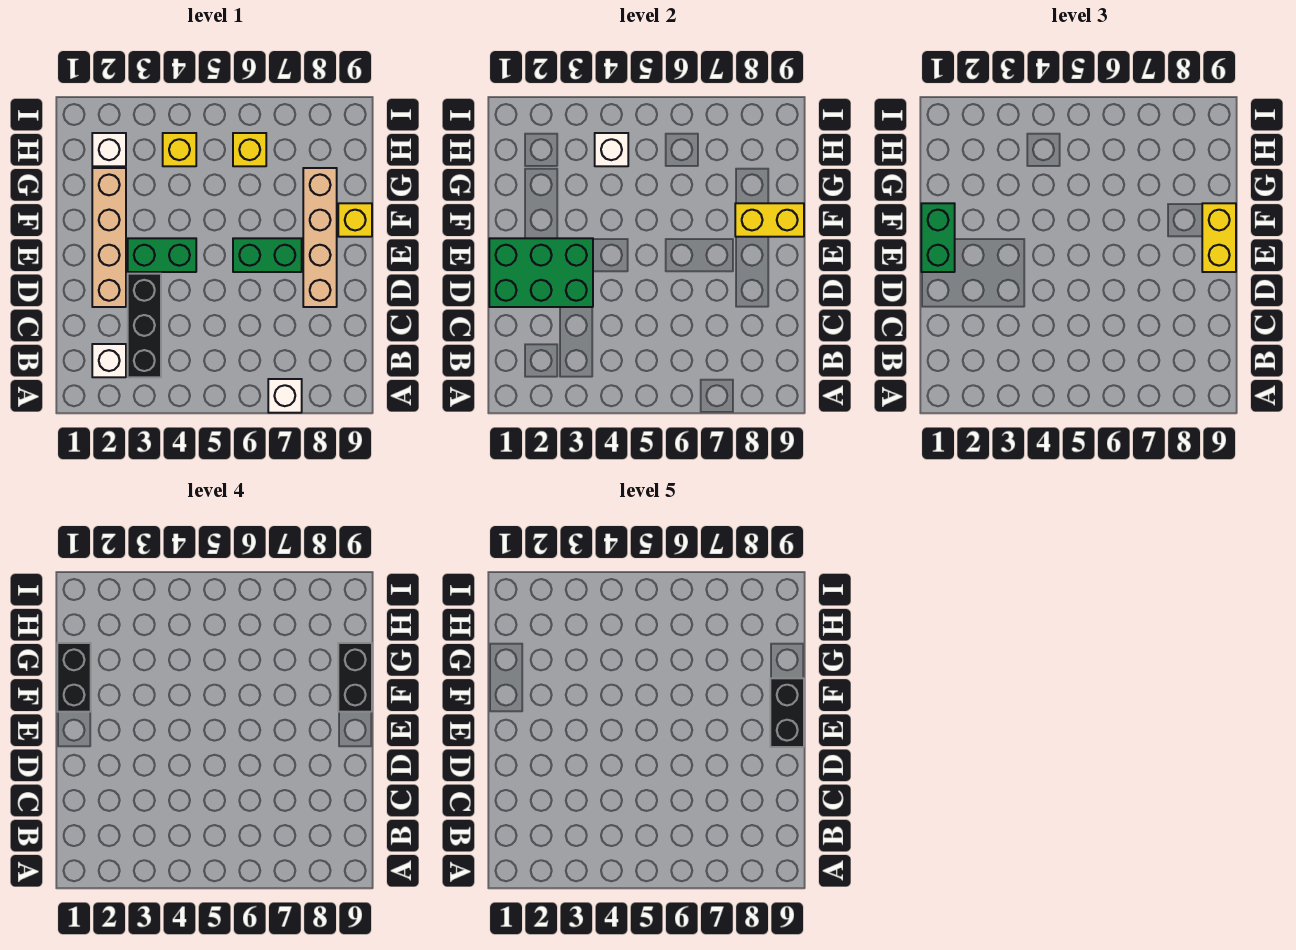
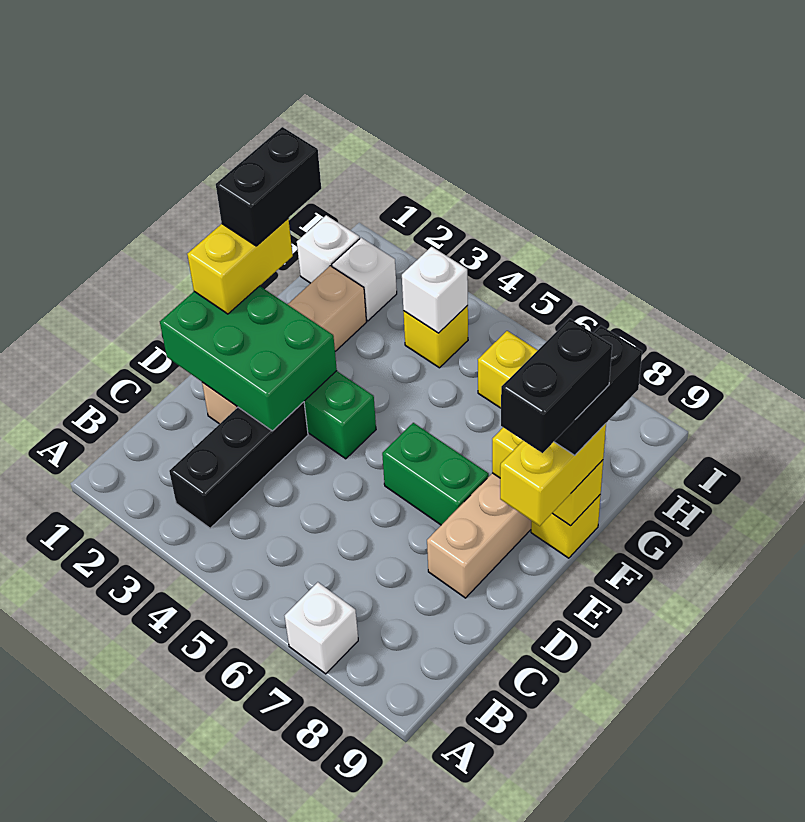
white brick B2 level 1 -> white brick H1 level 1
green brick E1:F1 level 3 -> yellow brick E1:F1 level 3

